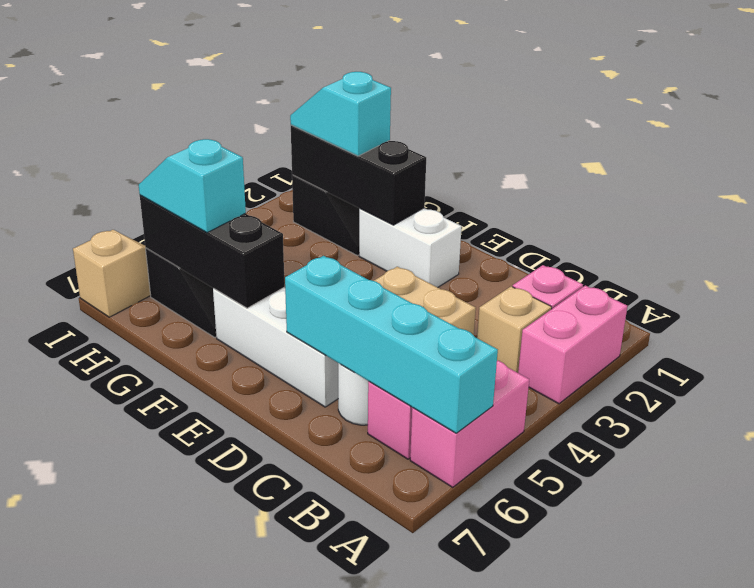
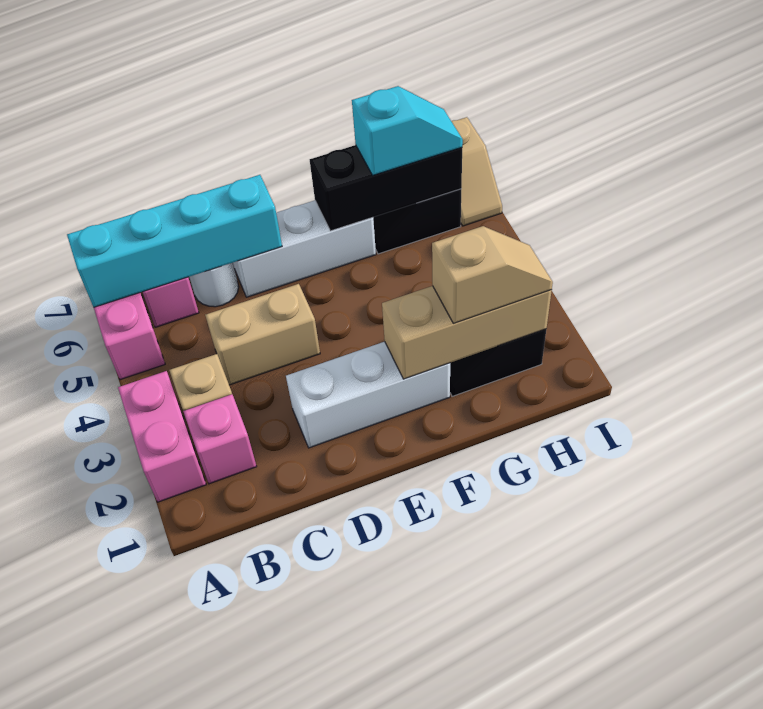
white brick E2:F2 level 1 -> white brick D2:F2 level 1
black brick F2:H2 level 2 -> tan brick F2:H2 level 2
cyan slope G2:H2 level 3 top G -> tan slope G2:H2 level 3 top G

